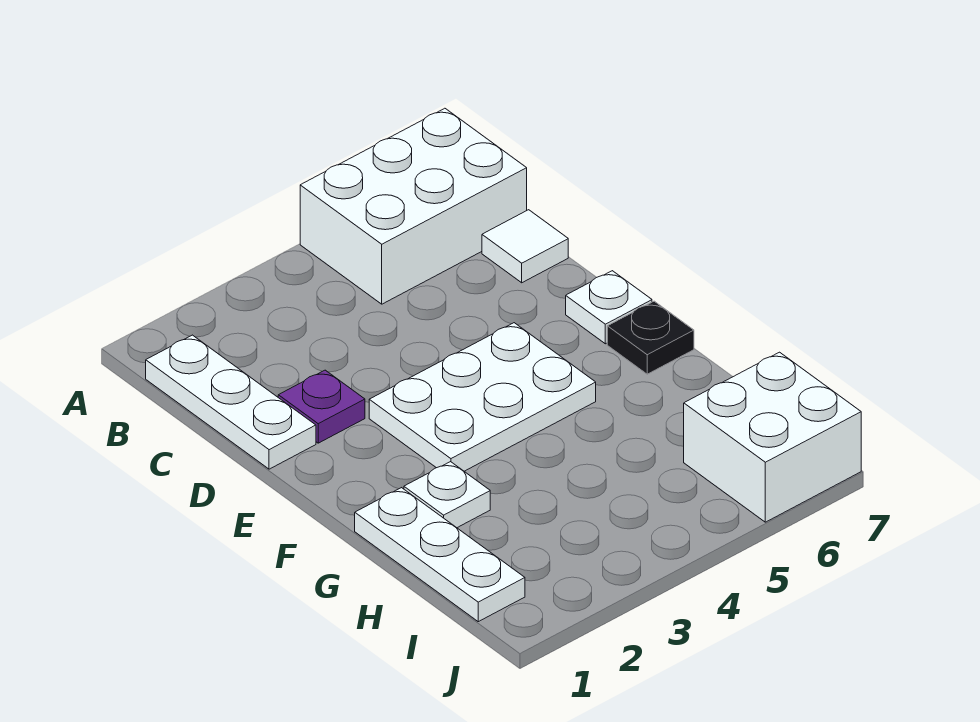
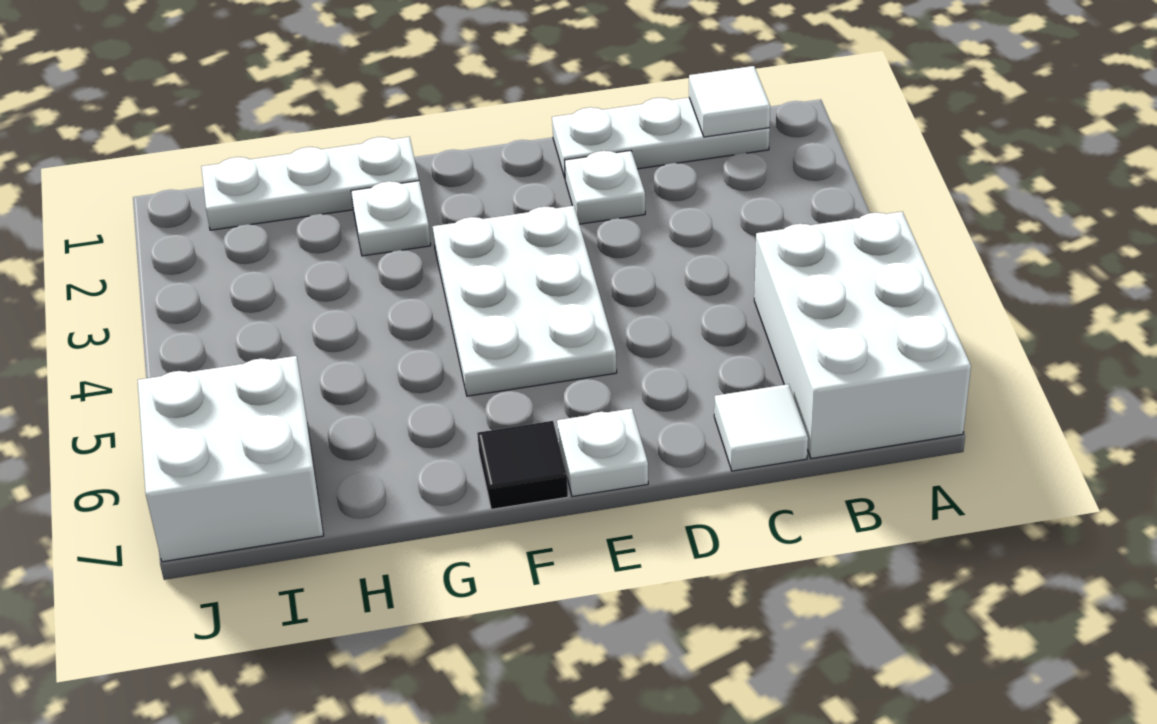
none -> white tile B1 level 2
purple plate D2 level 1 -> white plate D2 level 1
black plate F7 level 1 -> black tile F7 level 1

